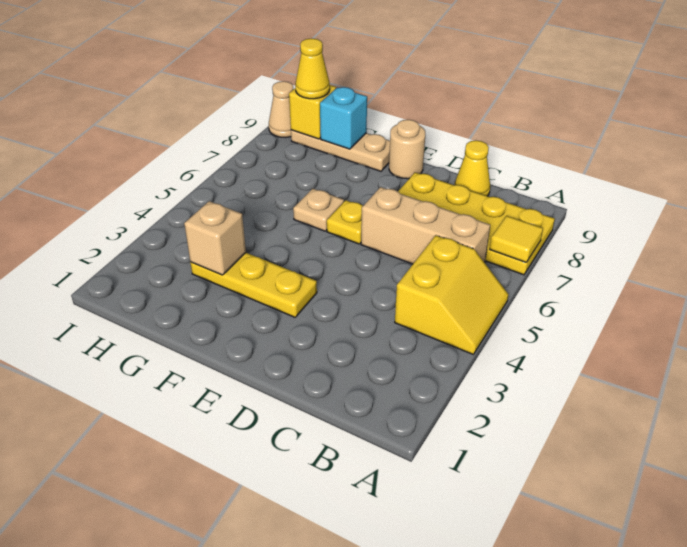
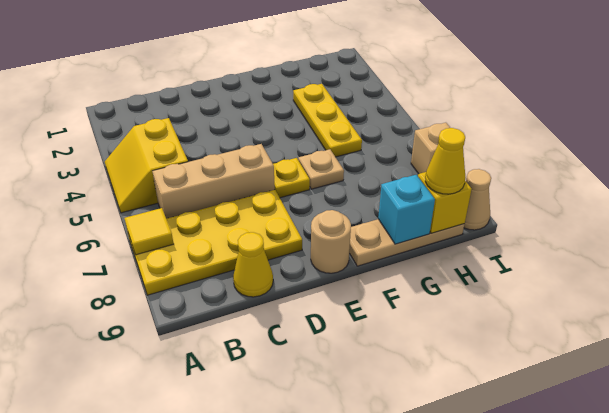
yellow plate E3:G3 level 1 -> yellow plate G3:G5 level 1
tan brick G3 level 2 -> tan brick I7 level 1

